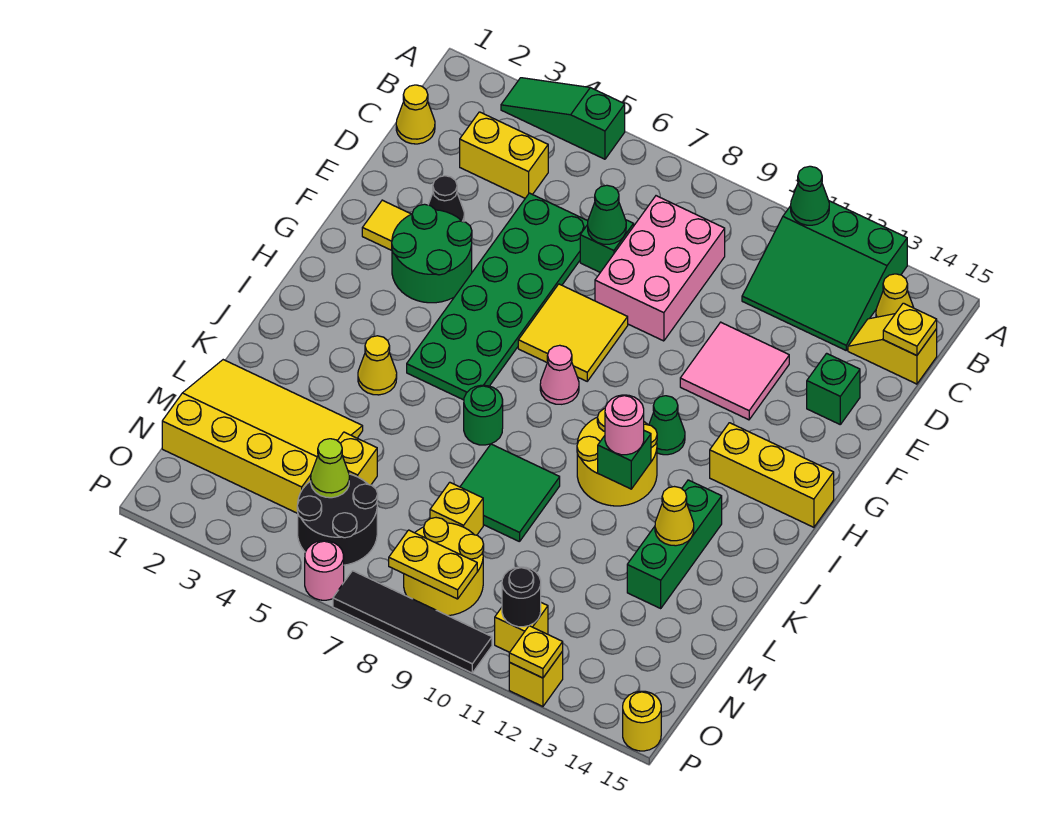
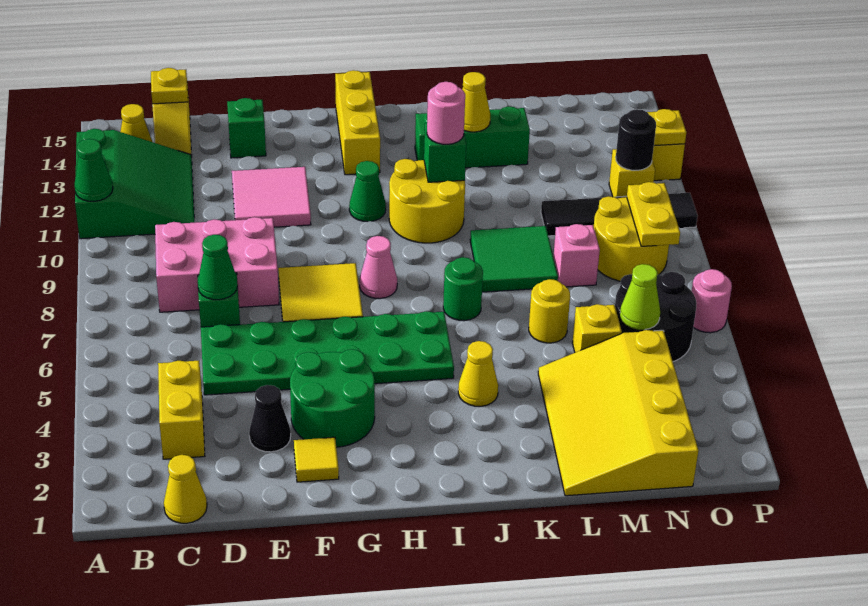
green slope A3:A5 level 1 top 5 -> none
yellow brick M8 level 1 -> pink brick M8 level 1
black tile P7:P10 level 1 -> black tile M10:P10 level 1
yellow round brick P15 level 1 -> yellow round brick L6 level 1

